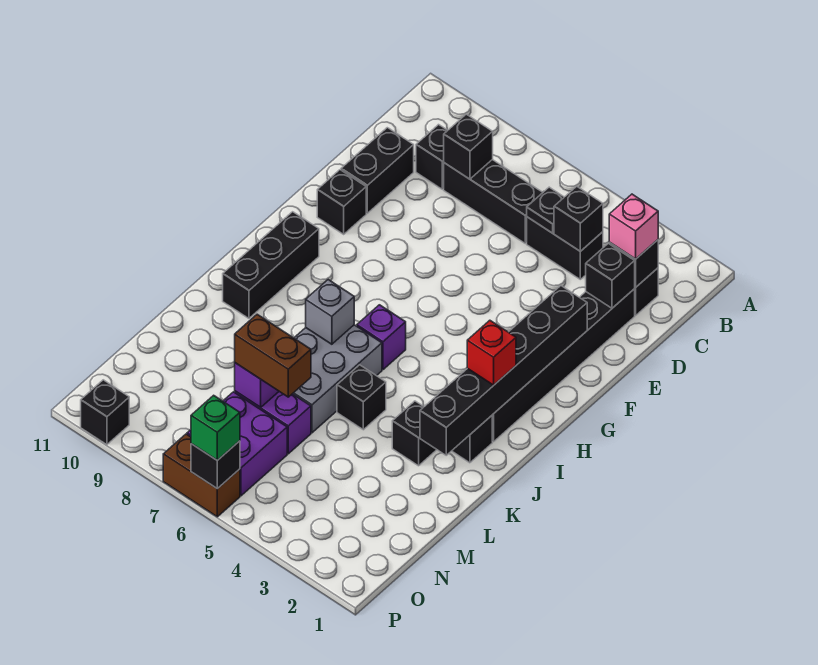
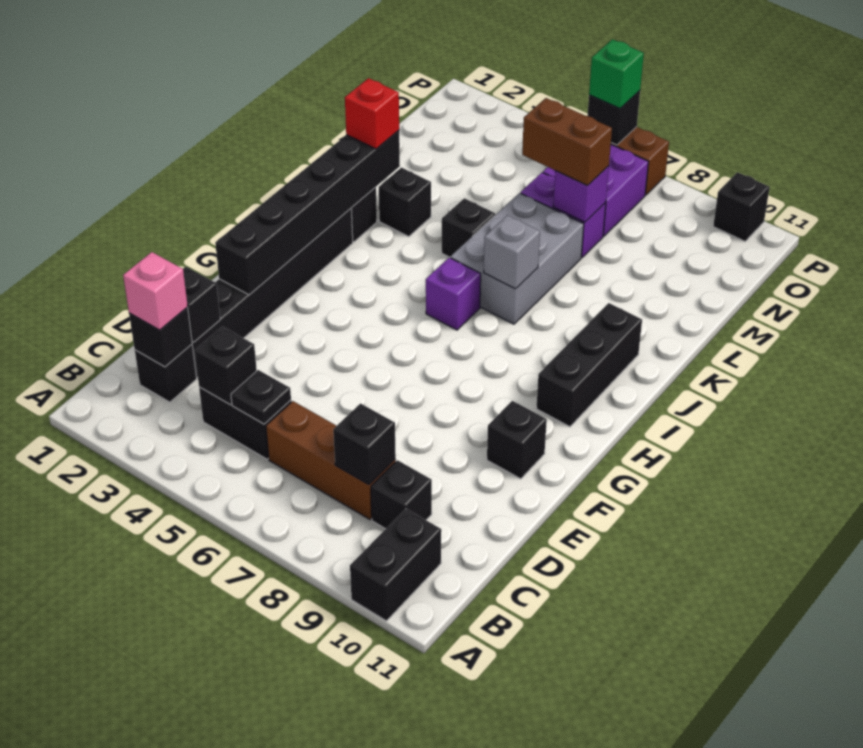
black brick C6:C8 level 1 -> brown brick C6:C8 level 1
black brick D10:E10 level 1 -> black brick A10:B10 level 1
red brick I2 level 3 -> red brick K2 level 3

